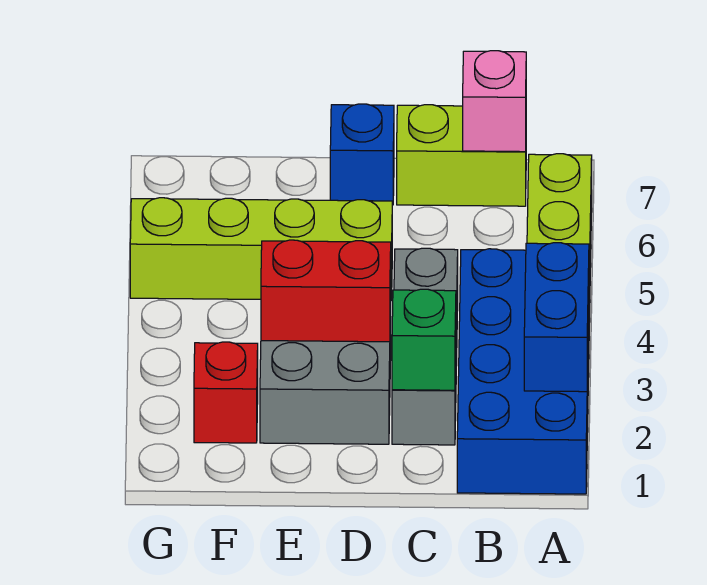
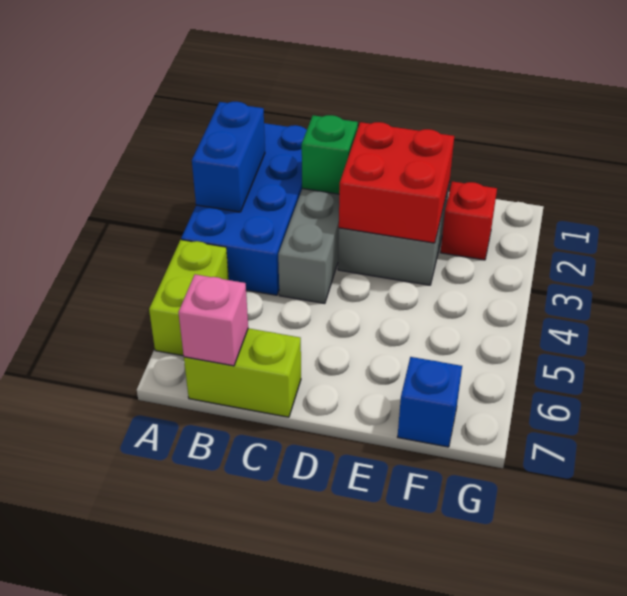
red brick D3:E3 level 2 -> red brick D2:E3 level 2
lime brick D5:G5 level 1 -> none
blue brick D7 level 1 -> blue brick F7 level 1

